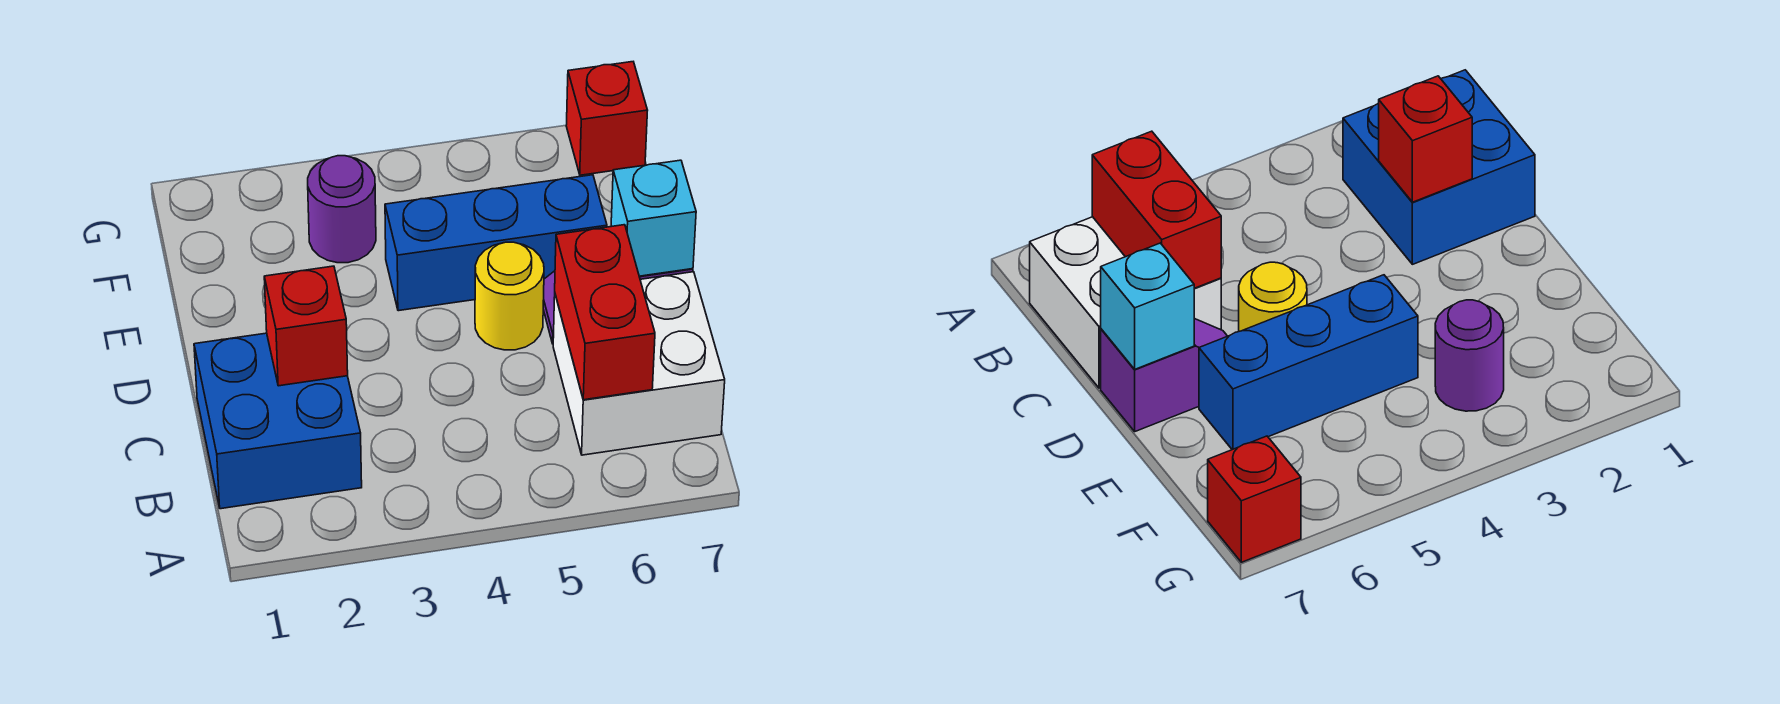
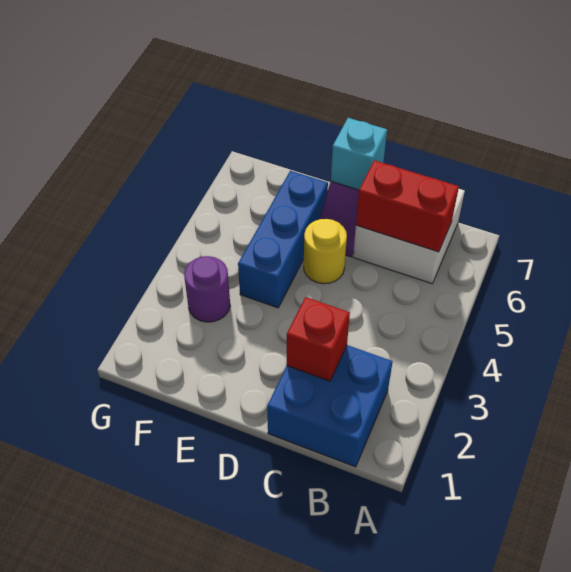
red brick G7 level 1 -> none

